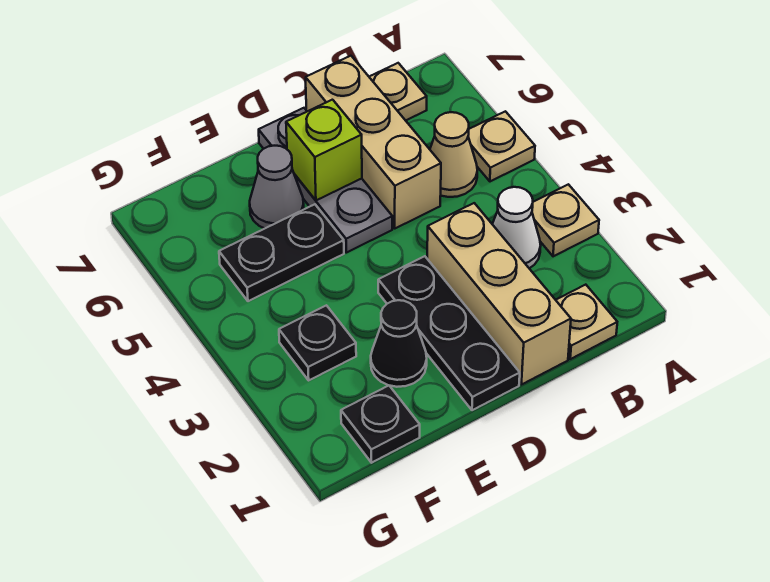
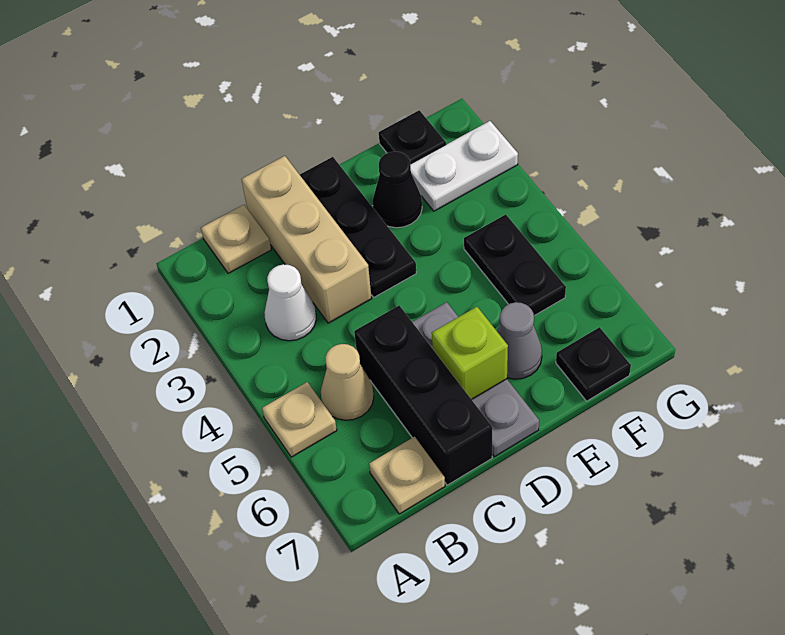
tan plate A3 level 1 -> none
tan brick C5:C7 level 1 -> black brick C5:C7 level 1
black plate E5:F5 level 1 -> black plate F4:F5 level 1
none -> white plate F2:G2 level 1
black plate F3 level 1 -> black plate F7 level 1

